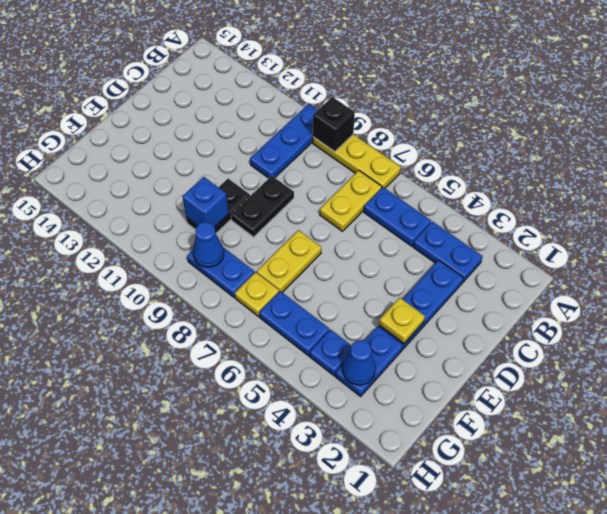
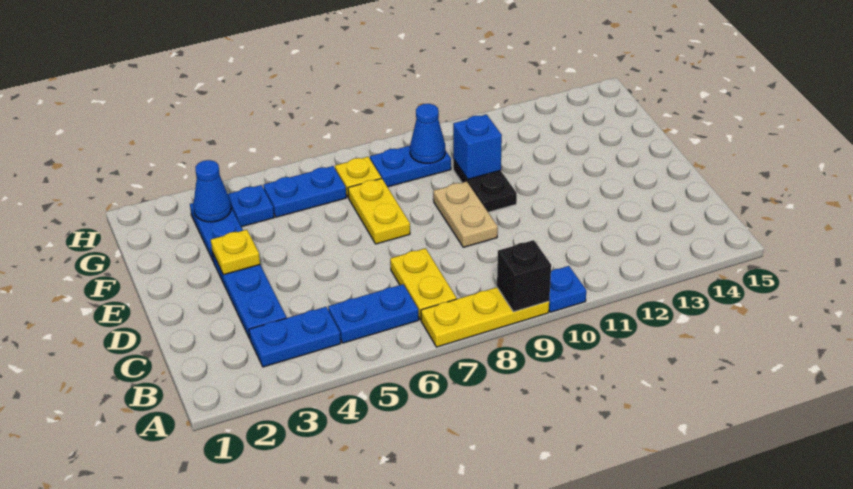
blue plate A10:C10 level 1 -> blue plate A10 level 1
black plate D9:E9 level 1 -> tan plate D9:E9 level 1

